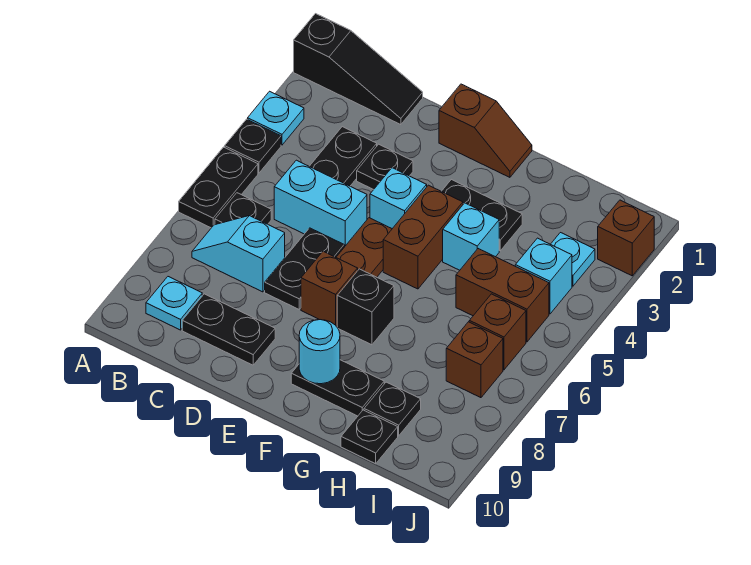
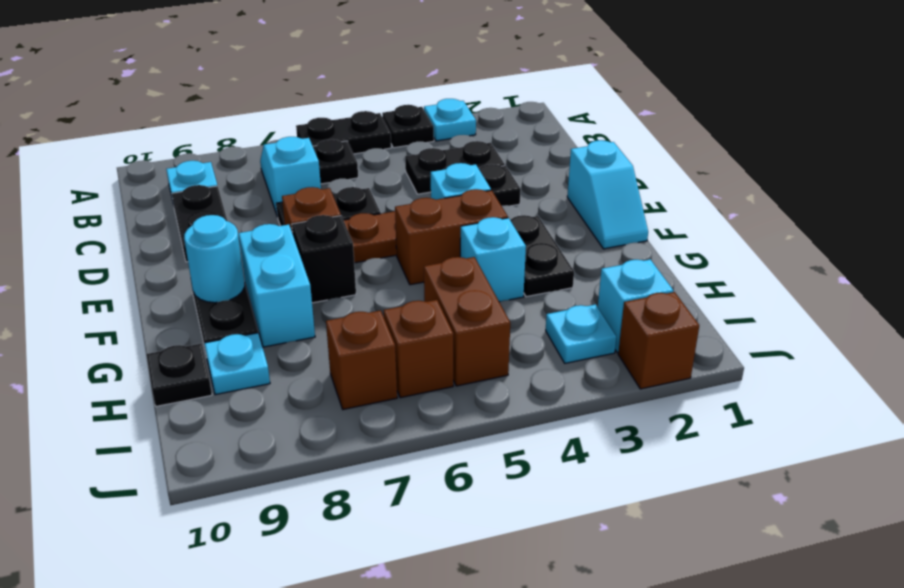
black slope A1:C1 level 1 top A -> none
cyan brick C5:D5 level 1 -> cyan brick F8:G8 level 1
brown slope E1:F1 level 1 top E -> cyan slope E1:F1 level 1 top E
black plate H9 level 1 -> cyan plate H9 level 1
cyan brick I4 level 1 -> cyan brick I2 level 1

